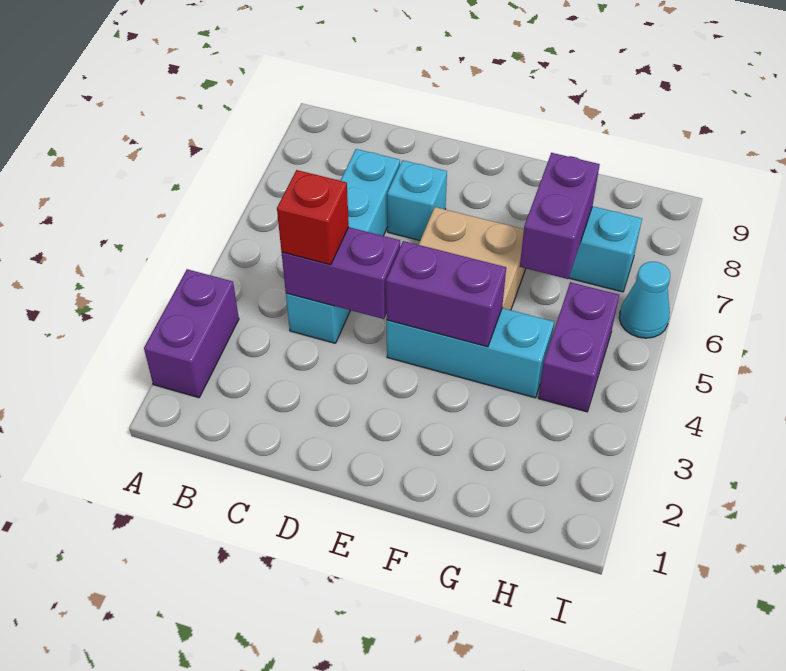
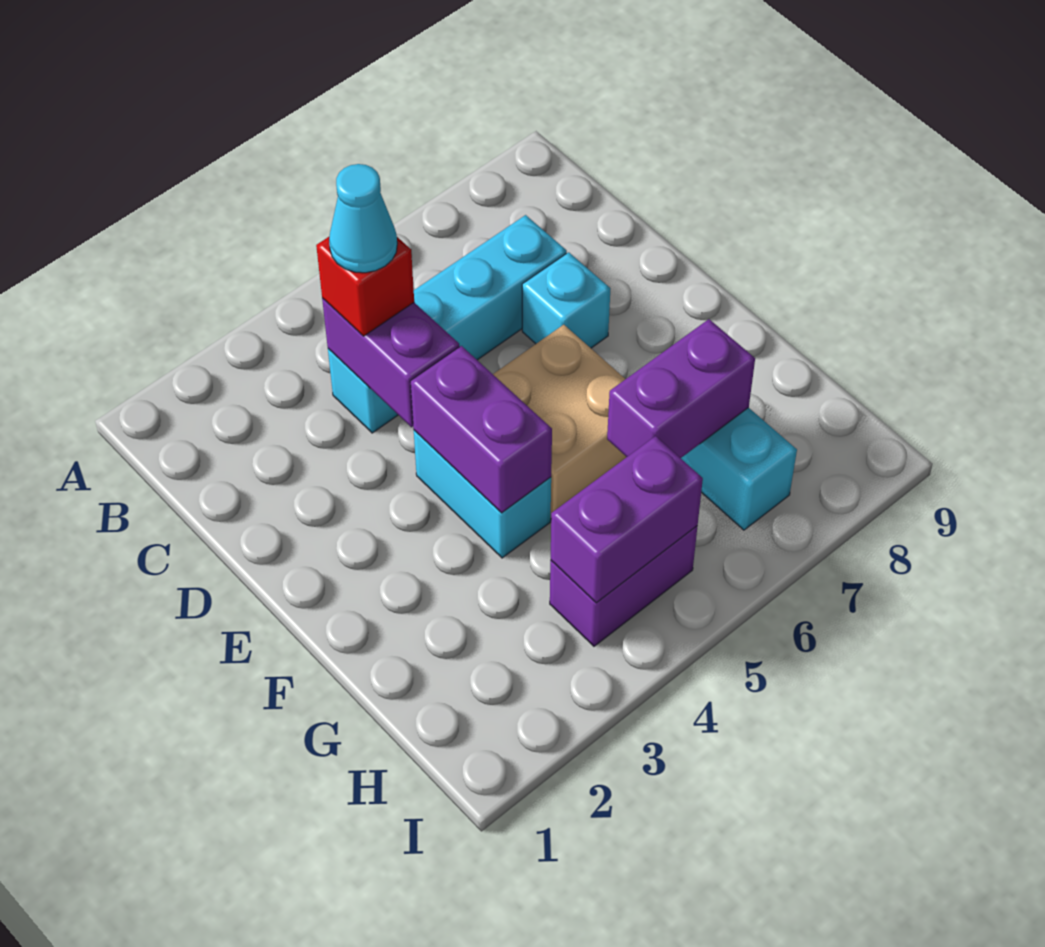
purple brick A2:A3 level 1 -> purple brick H4:H5 level 2
cyan brick E4:G4 level 1 -> cyan brick E4:F4 level 1
cyan cone I6 level 1 -> cyan cone C4 level 4

